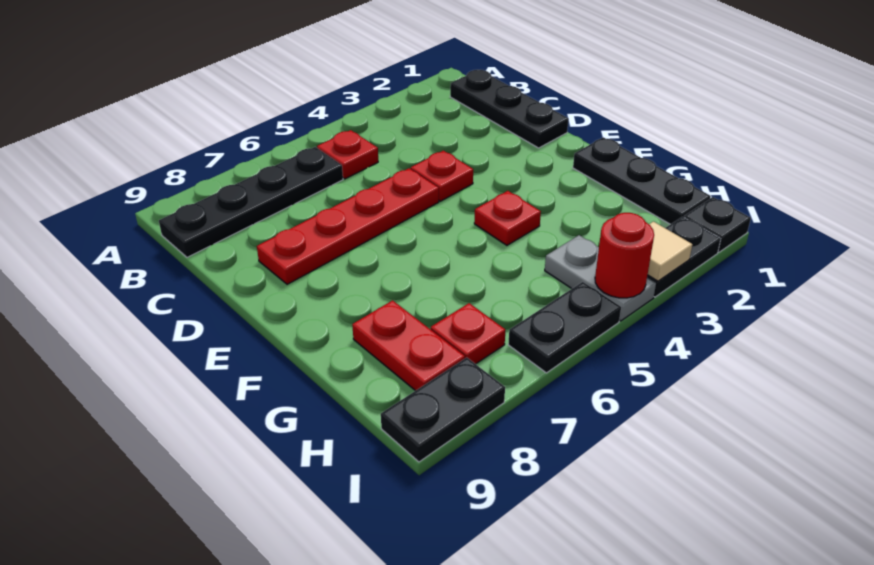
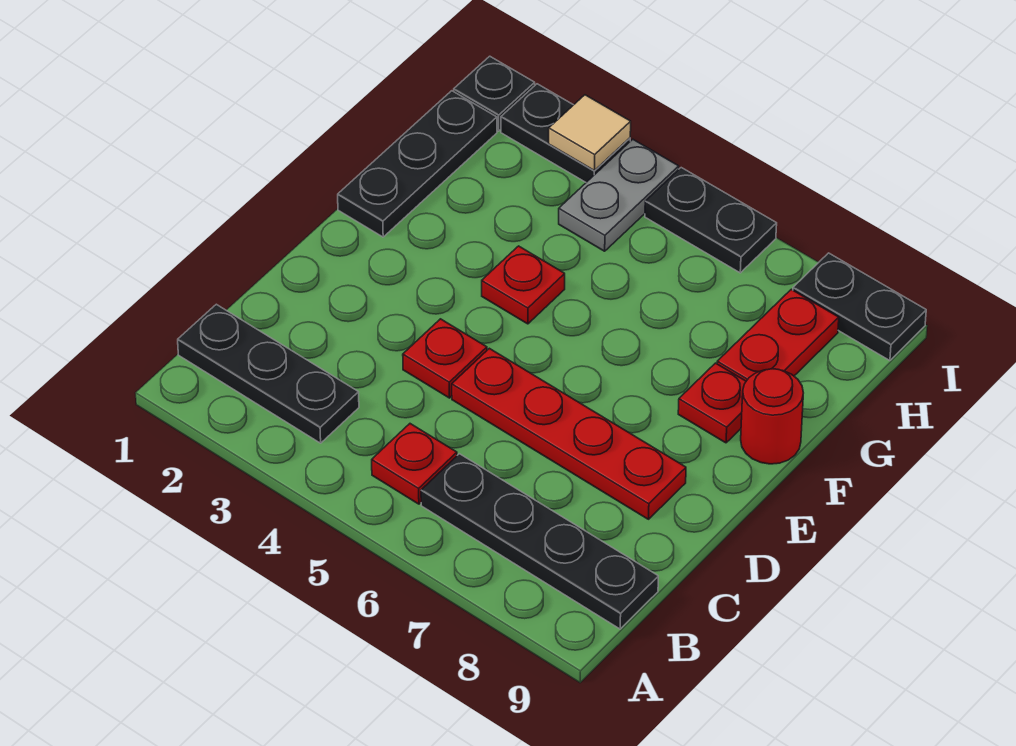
black plate B1:D1 level 1 -> black plate B1:B3 level 1
red plate H7 level 1 -> red plate F8 level 1
red round brick I4 level 2 -> red round brick F9 level 1

